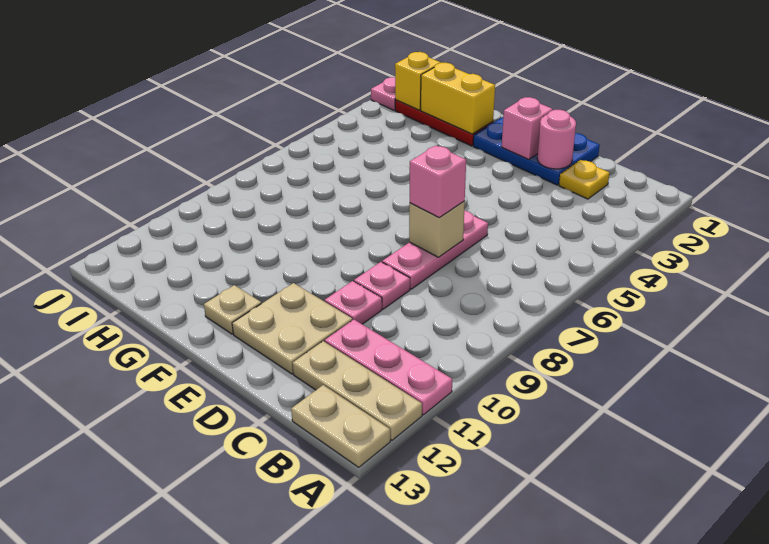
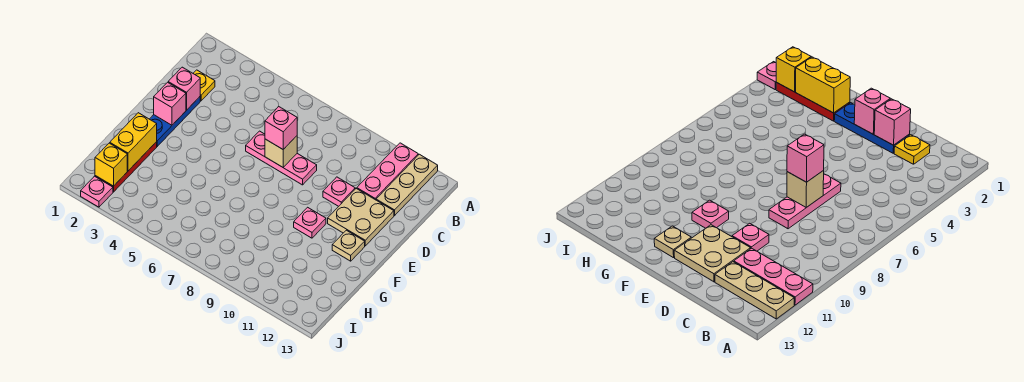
tan plate A13:B13 level 1 -> none
blue plate D1:F2 level 1 -> blue plate D2:F2 level 1
pink round brick D2 level 2 -> pink brick D2 level 2
pink plate D9 level 1 -> pink plate F10 level 1

